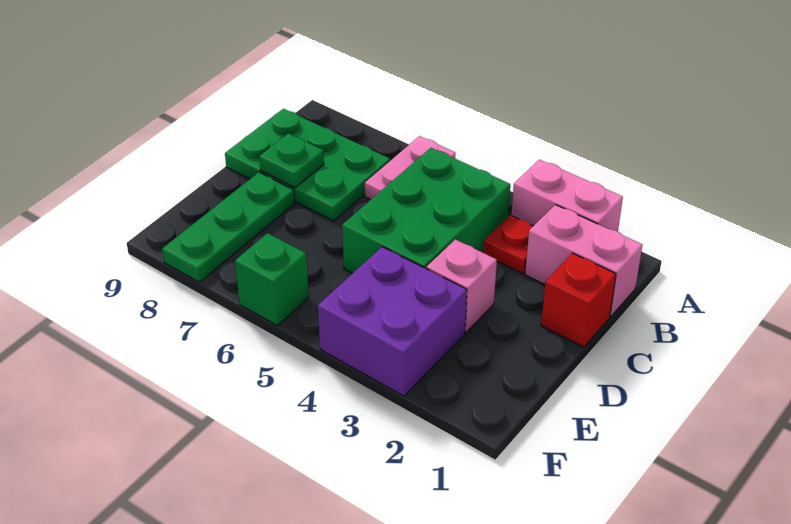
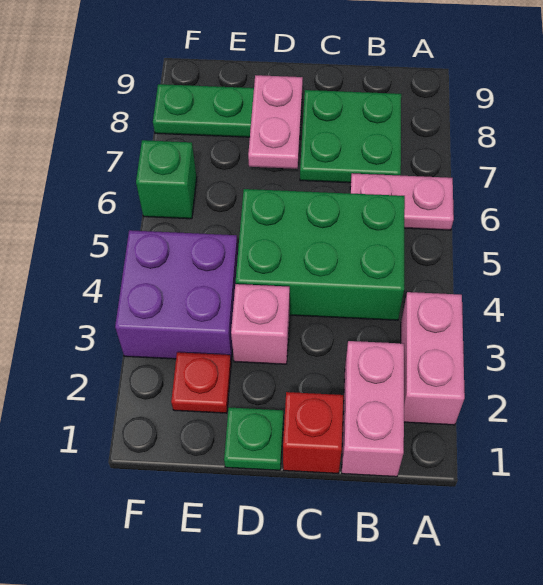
red plate B3 level 1 -> red plate E2 level 1
green plate B7:C9 level 1 -> green plate B7:C8 level 1
green plate C8 level 2 -> green plate D1 level 1
none -> pink plate D7:D8 level 2

